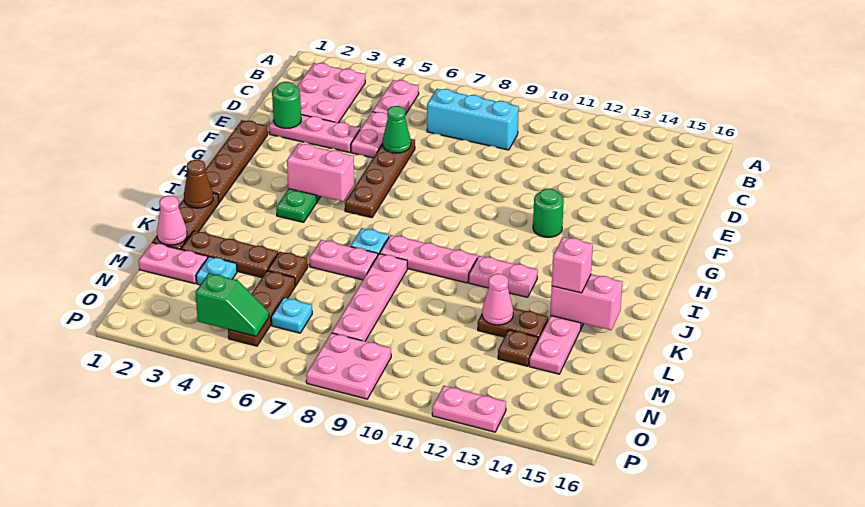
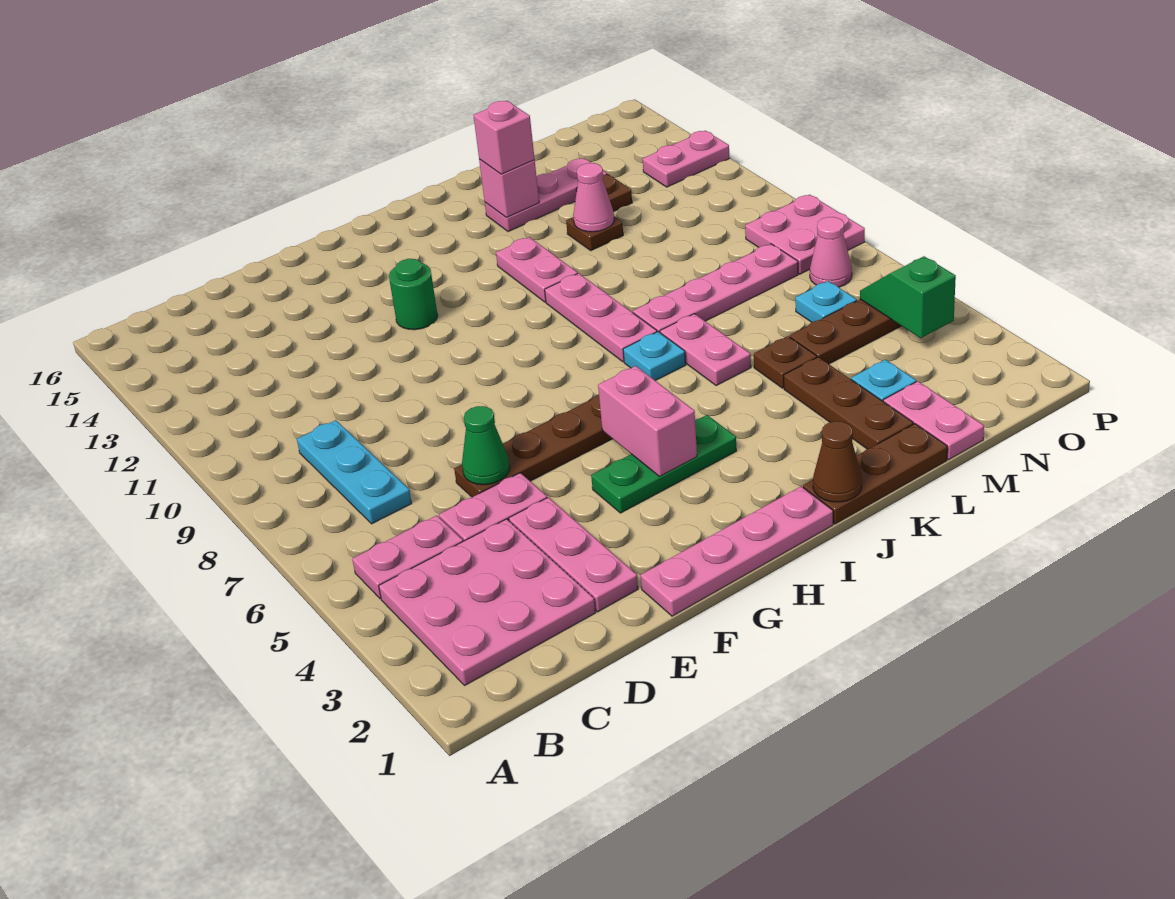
pink plate B2:D3 level 1 -> pink plate B2:D4 level 1
cyan brick C7:C9 level 1 -> cyan plate C7:C9 level 1
green round brick E2 level 2 -> none
brown plate F1:I1 level 1 -> pink plate F1:I1 level 1
pink brick K14:K15 level 2 -> pink brick K14 level 2
pink cone L1 level 2 -> pink cone O7 level 1
brown plate L12:L13 level 1 -> brown plate L12 level 1
pink plate P12:P13 level 1 -> pink plate O13:P13 level 1

